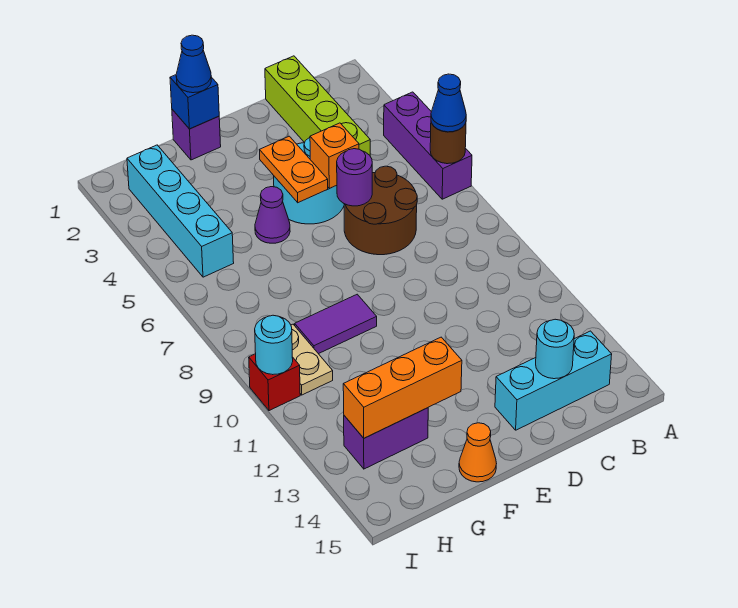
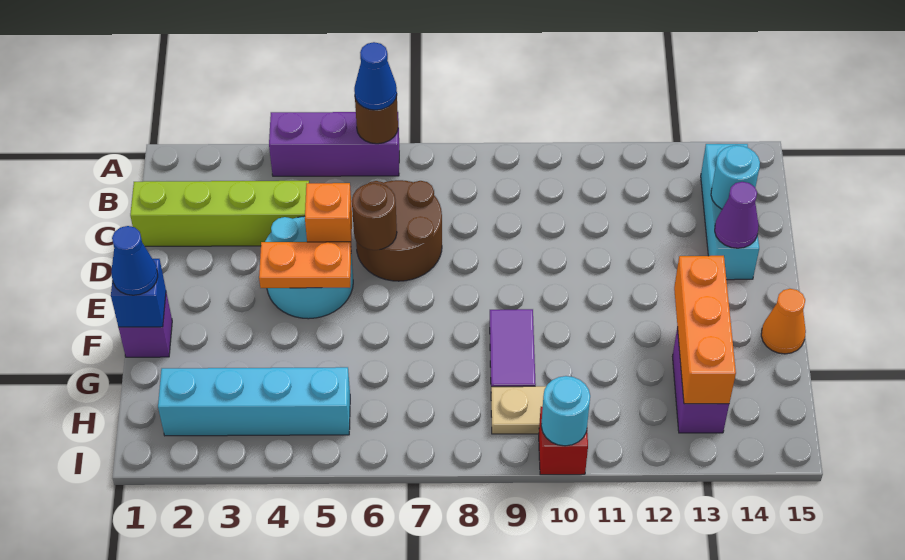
purple round brick D6 level 2 -> brown round brick D6 level 2
purple cone F5 level 1 -> purple cone D14 level 2

